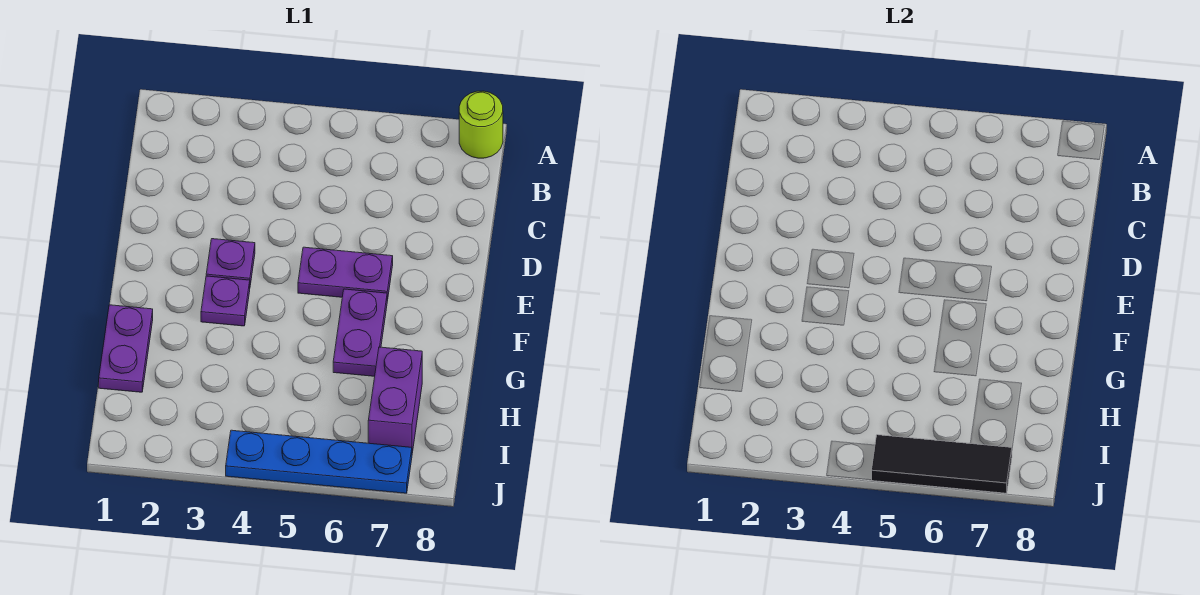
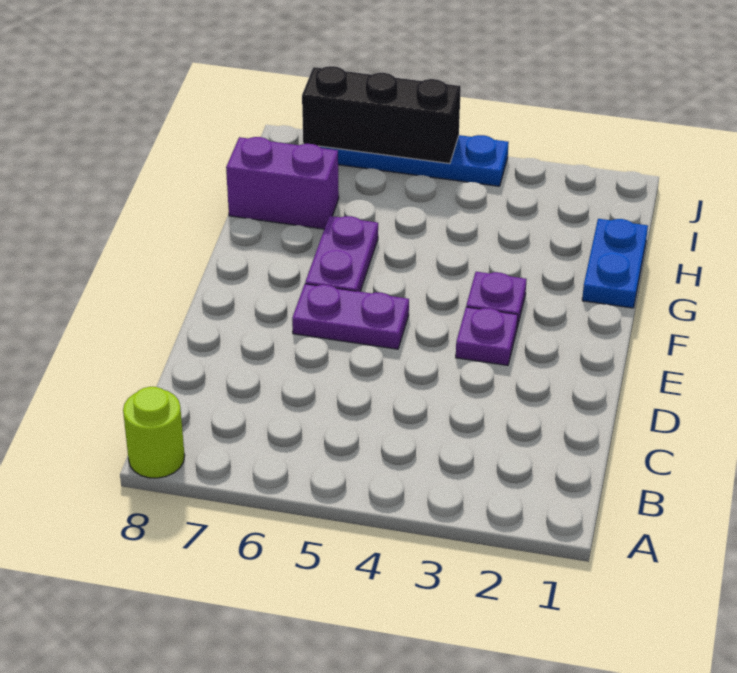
purple plate G1:H1 level 1 -> blue plate G1:H1 level 1
purple brick H7:I7 level 1 -> purple brick H7:H8 level 1
black tile J5:J7 level 2 -> black brick J5:J7 level 2

